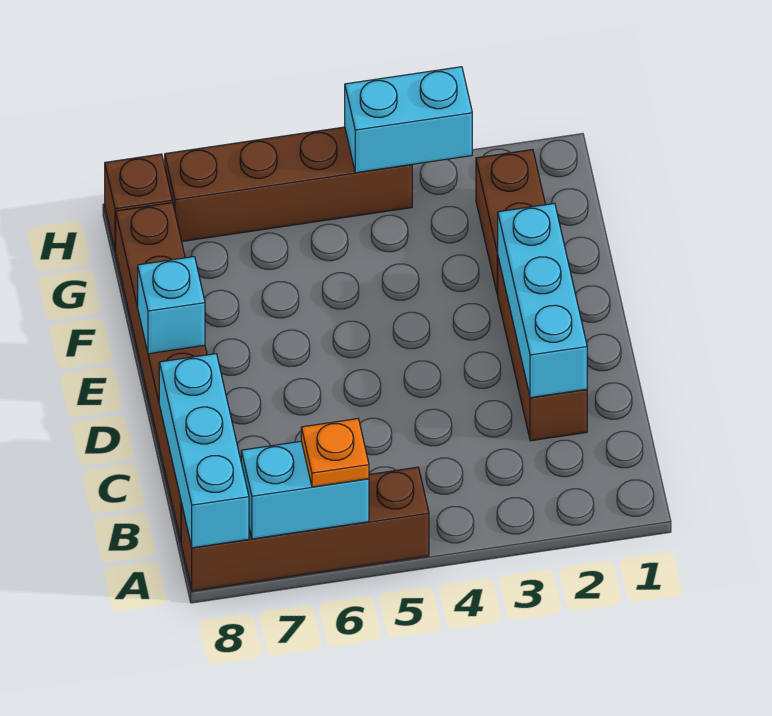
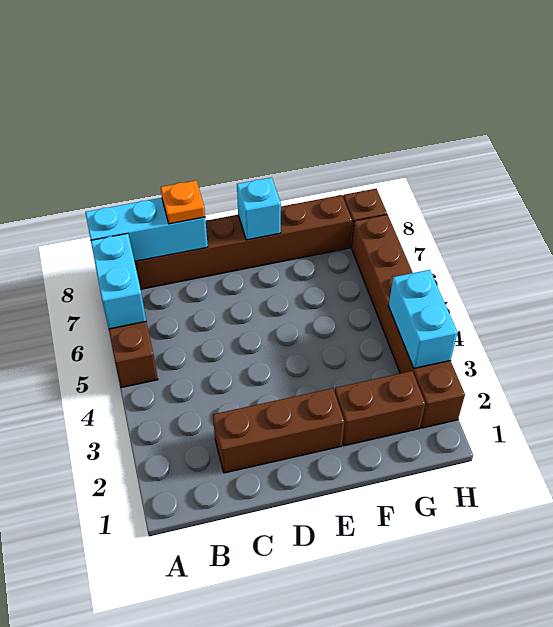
orange plate A6 level 3 -> orange plate C8 level 3
cyan brick C2:E2 level 2 -> none
brown brick H4:H7 level 1 -> brown brick H2:H7 level 1

